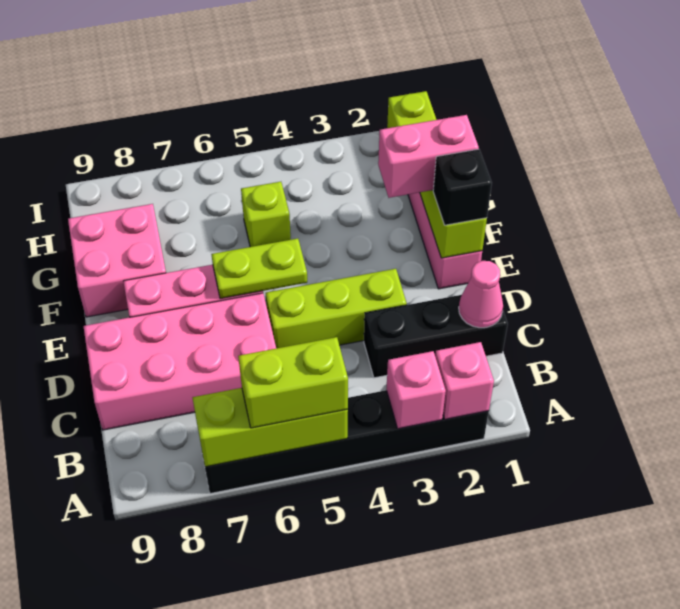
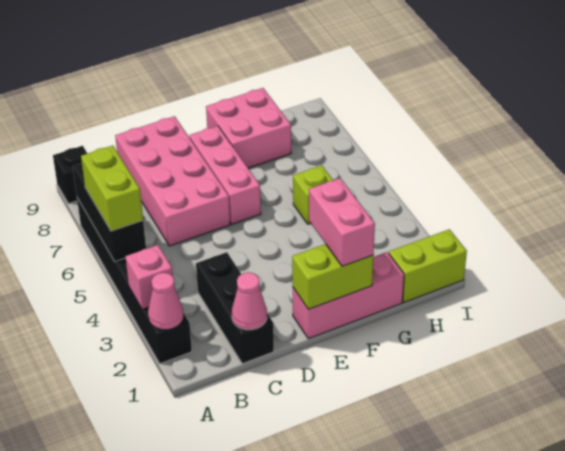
pink brick A2 level 2 -> pink cone A2 level 2
lime brick A5:A7 level 2 -> black brick A5:A7 level 2
lime brick D3:D5 level 1 -> none
black brick E1 level 3 -> black brick A9 level 1
lime plate E5:E6 level 2 -> none

